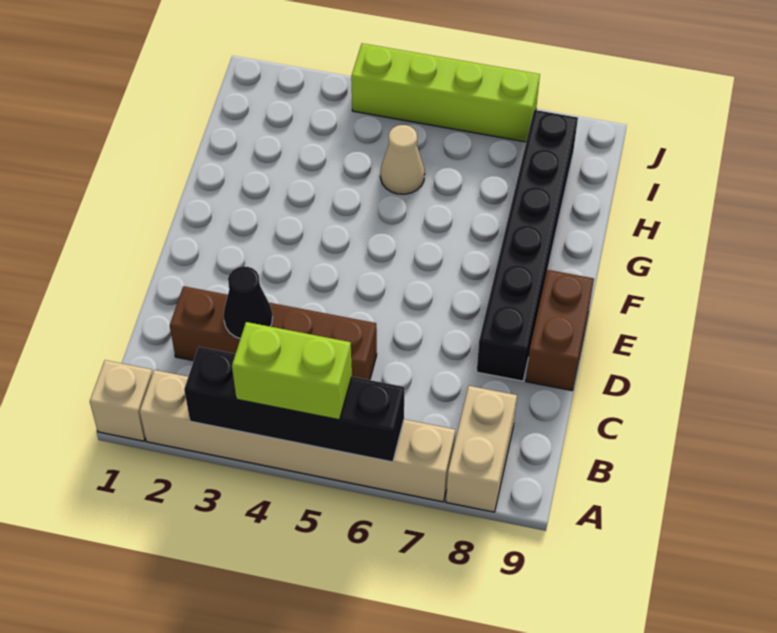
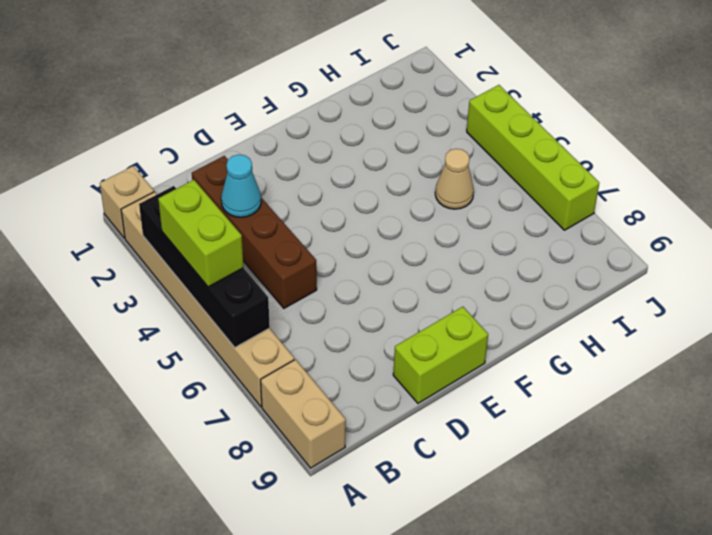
tan brick A8:B8 level 1 -> tan brick A8:A9 level 1
black cone C3 level 2 -> cyan cone C3 level 2
black brick D8:I8 level 1 -> none
brown brick D9:E9 level 1 -> lime brick D9:E9 level 1

